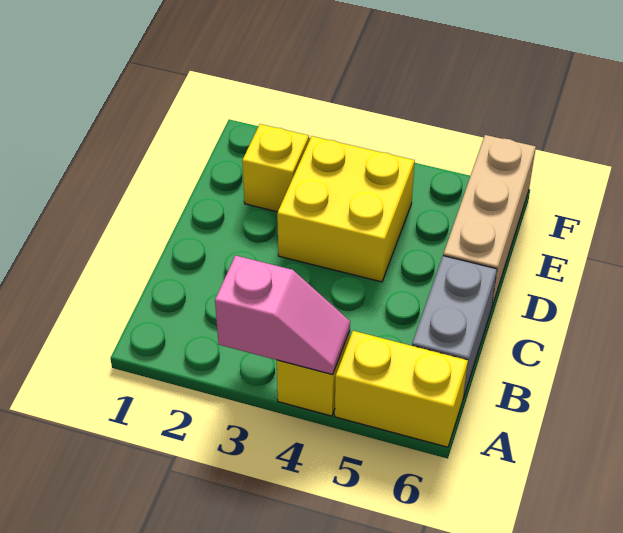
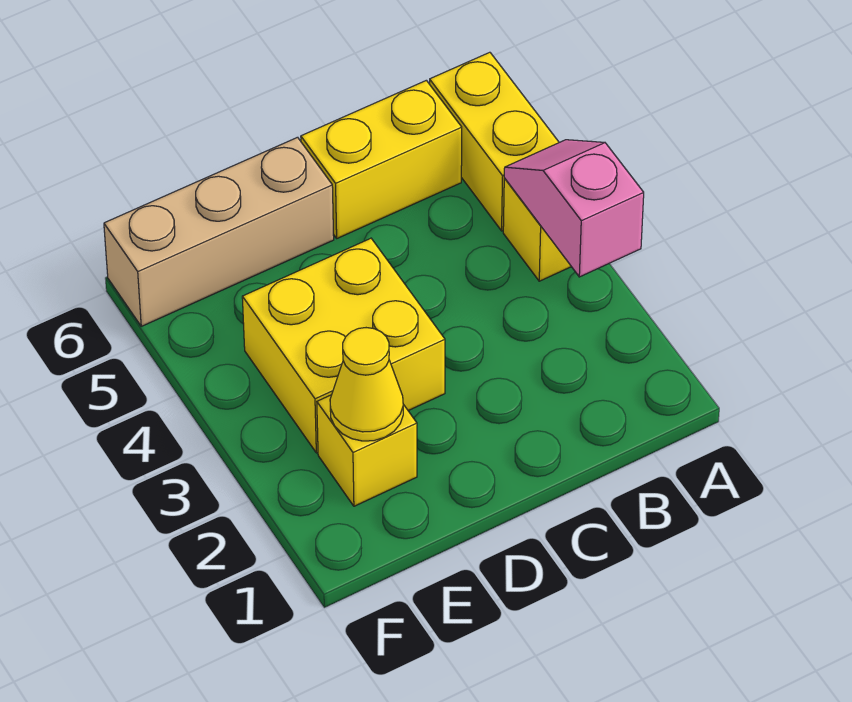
grey brick B6:C6 level 1 -> yellow brick B6:C6 level 1
none -> yellow cone E2 level 2

